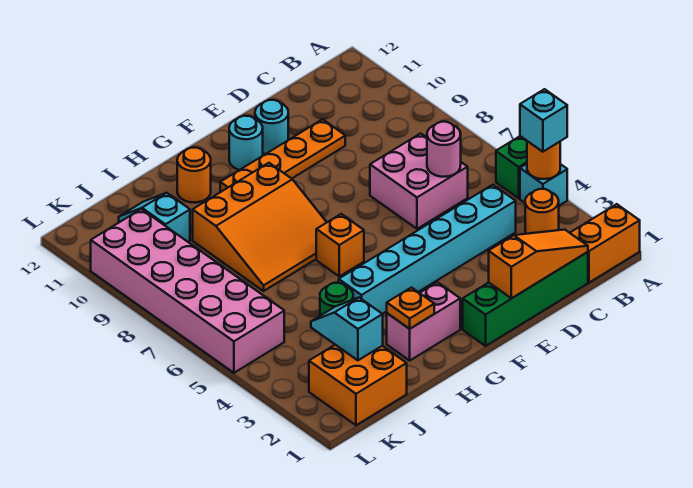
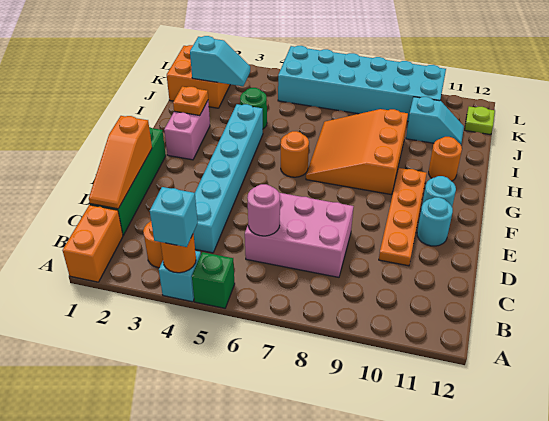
pink brick C6:D7 level 1 -> pink brick C6:D8 level 1
orange brick G6 level 1 -> orange round brick G6 level 1
pink brick K5:L10 level 1 -> cyan brick K5:L10 level 1
none -> lime plate K12 level 1

